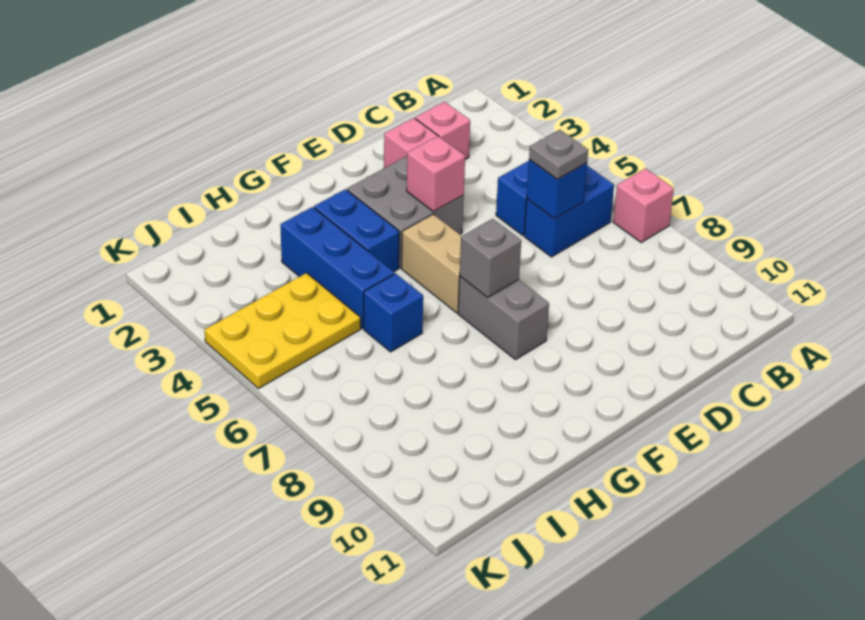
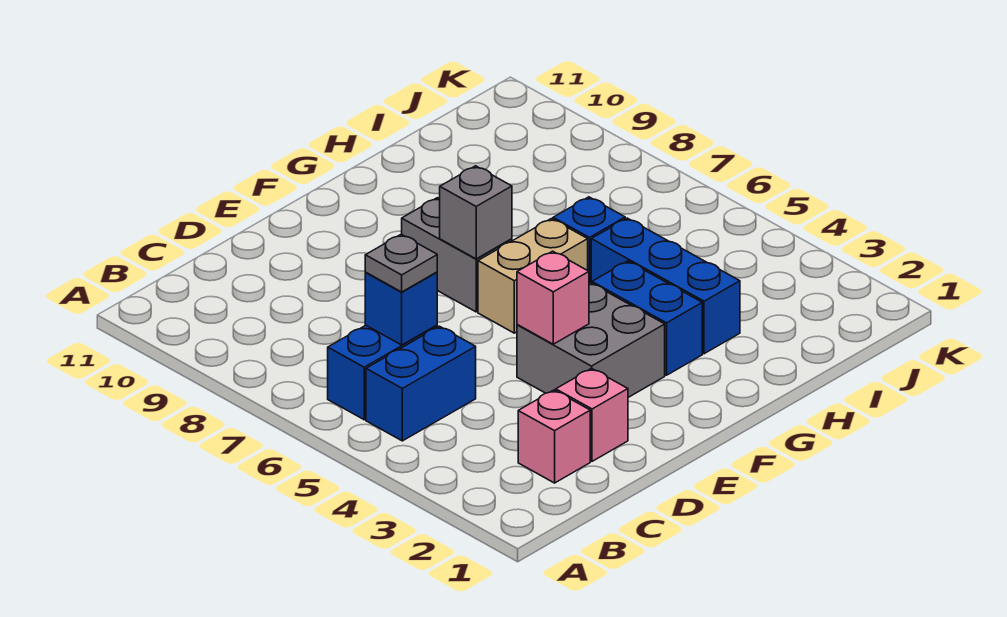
pink brick A7 level 1 -> none
tan brick F5:F6 level 1 -> tan brick F6:G6 level 1
yellow plate I4:K5 level 1 -> none

